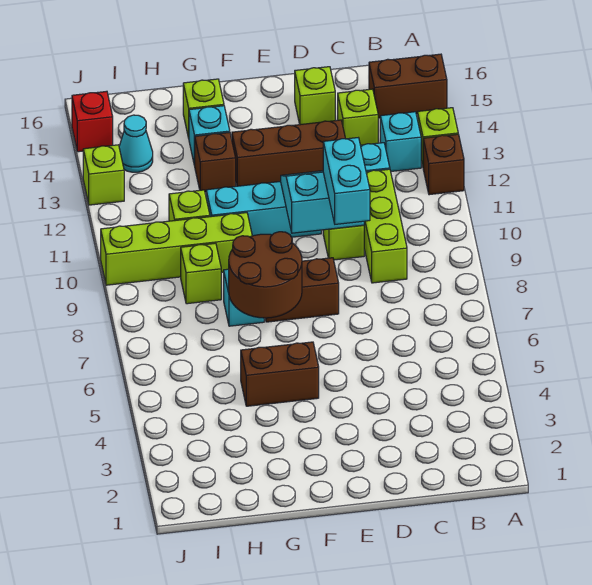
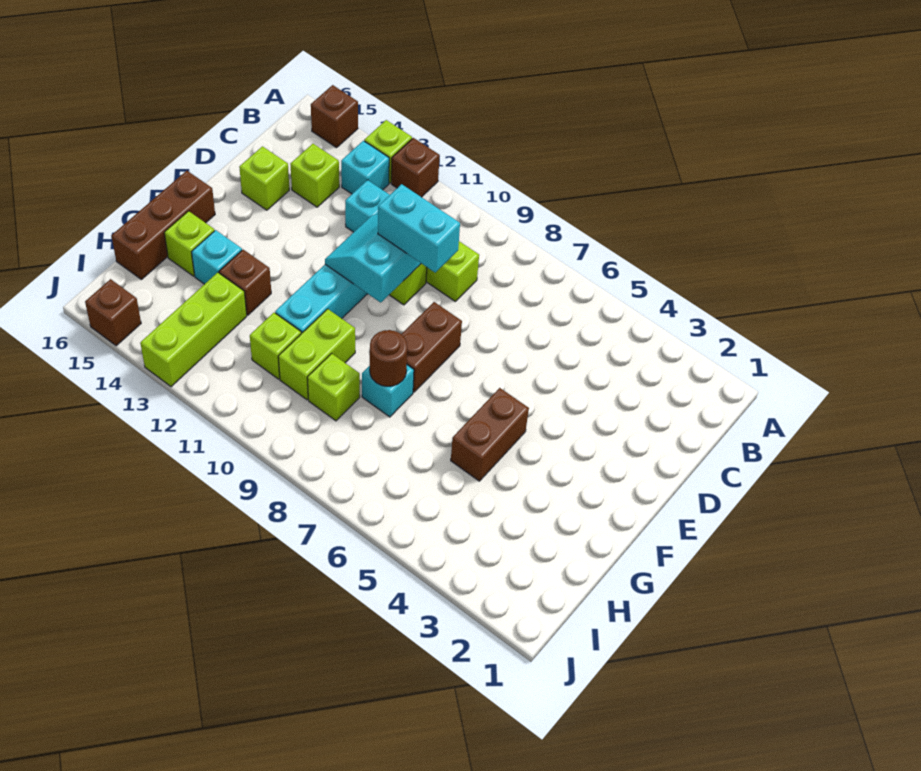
brown brick A15:B15 level 1 -> brown brick A15 level 1
brown brick D13:F13 level 1 -> brown brick F16:H16 level 1
brown round brick F7:G8 level 2 -> brown round brick G8 level 2
lime brick G10:J10 level 1 -> lime brick G10:H10 level 1
cyan cone I14 level 1 -> none
lime brick J13 level 1 -> lime brick H13:J13 level 1
red brick J15 level 1 -> brown brick J15 level 1

